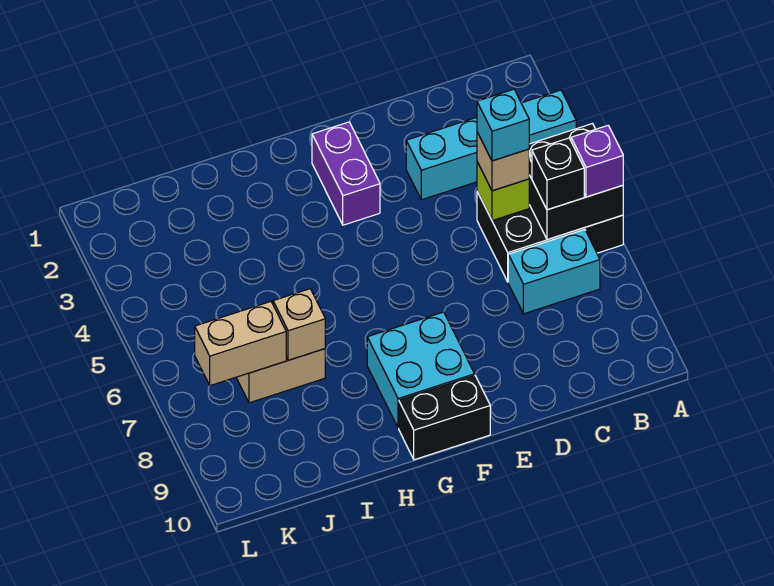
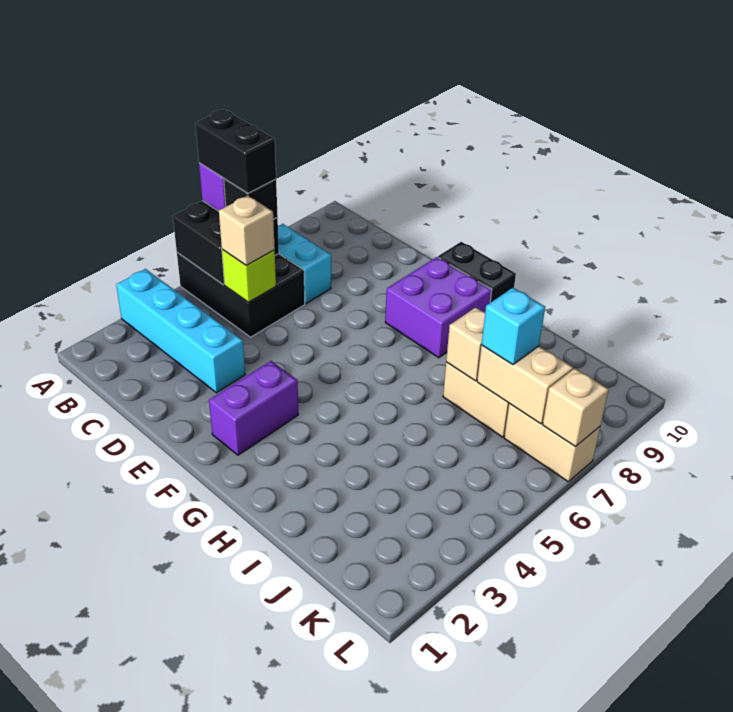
none -> black brick A6:B6 level 4
cyan brick C5 level 4 -> cyan brick J7 level 3
cyan brick F8:G9 level 1 -> purple brick F8:G9 level 1
none -> tan brick K7:L7 level 1
none -> tan brick L7 level 2

